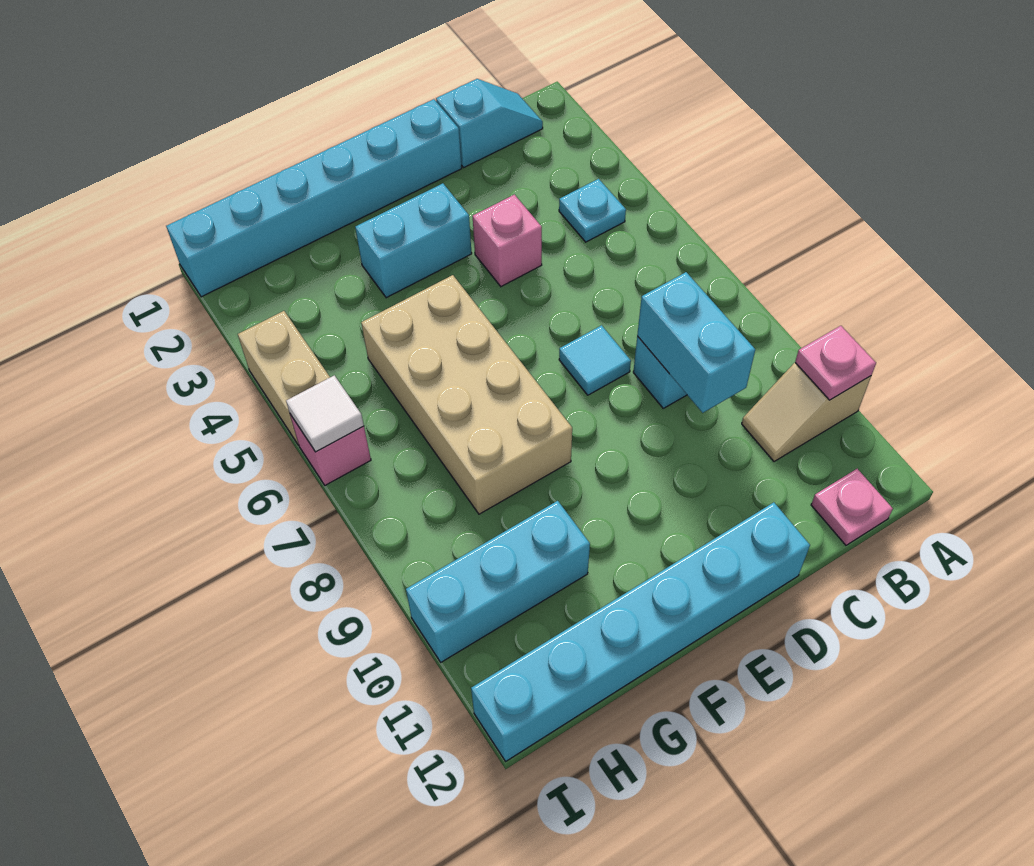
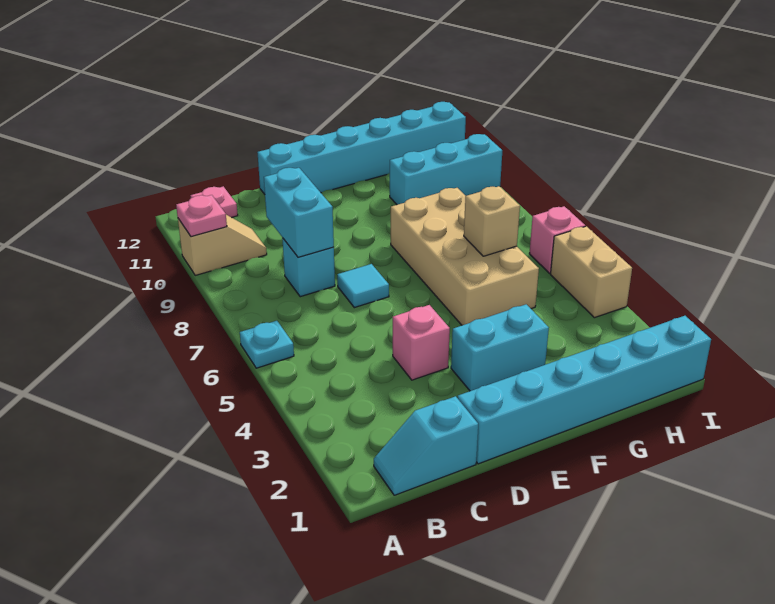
cyan plate B4 level 1 -> cyan plate A6 level 1
none -> tan brick G6 level 2
white tile I6 level 2 -> none

